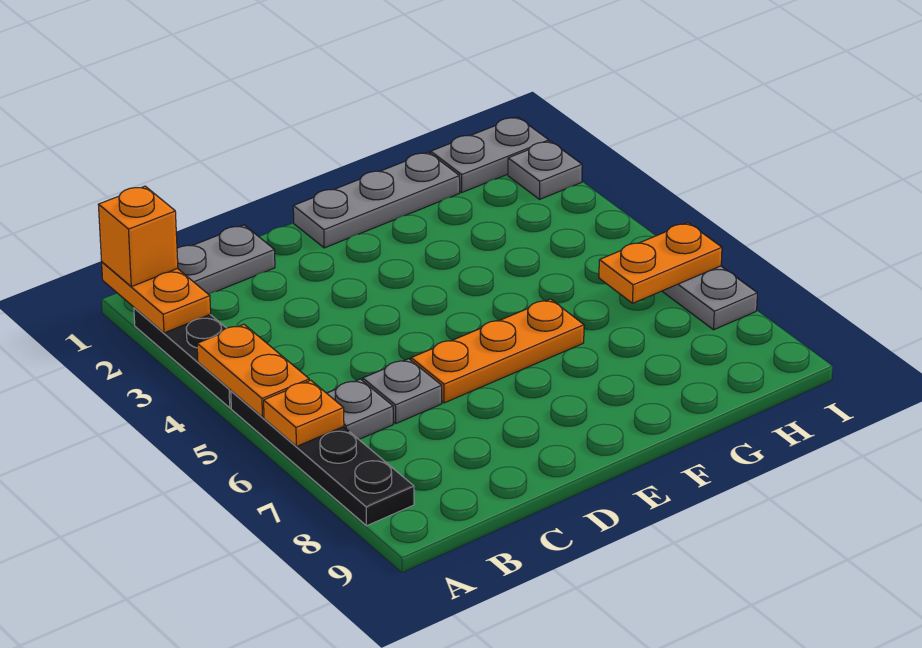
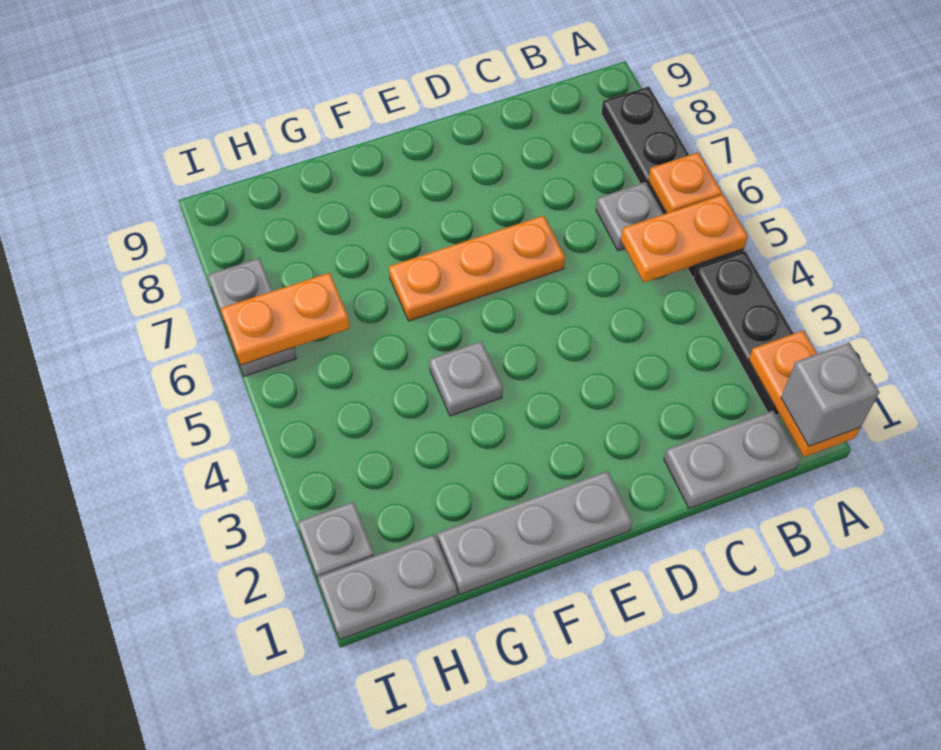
orange brick A1 level 3 -> grey brick A1 level 3
orange plate A4:A5 level 2 -> orange plate A5:B5 level 2
grey plate C6 level 1 -> grey plate F4 level 1

